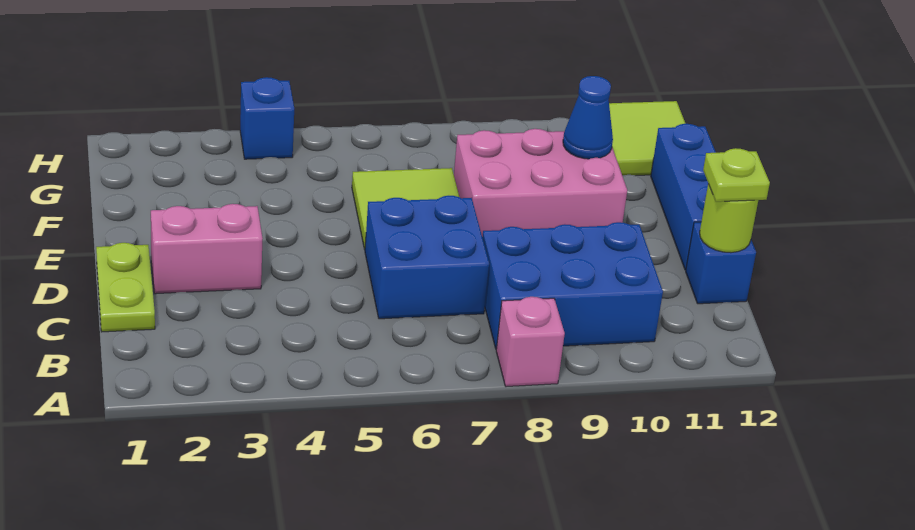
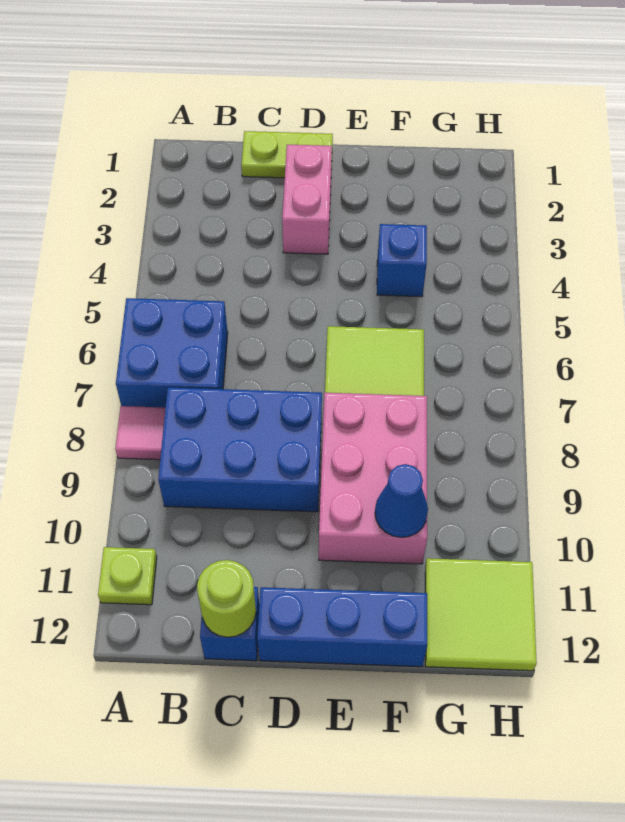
pink brick A8 level 1 -> pink tile A8 level 1
blue brick B8:C10 level 1 -> blue brick B8:D9 level 1
blue brick C6:D7 level 1 -> blue brick A6:B7 level 1
lime plate C12 level 3 -> lime plate A11 level 1
blue brick H4 level 1 -> blue brick F4 level 1

